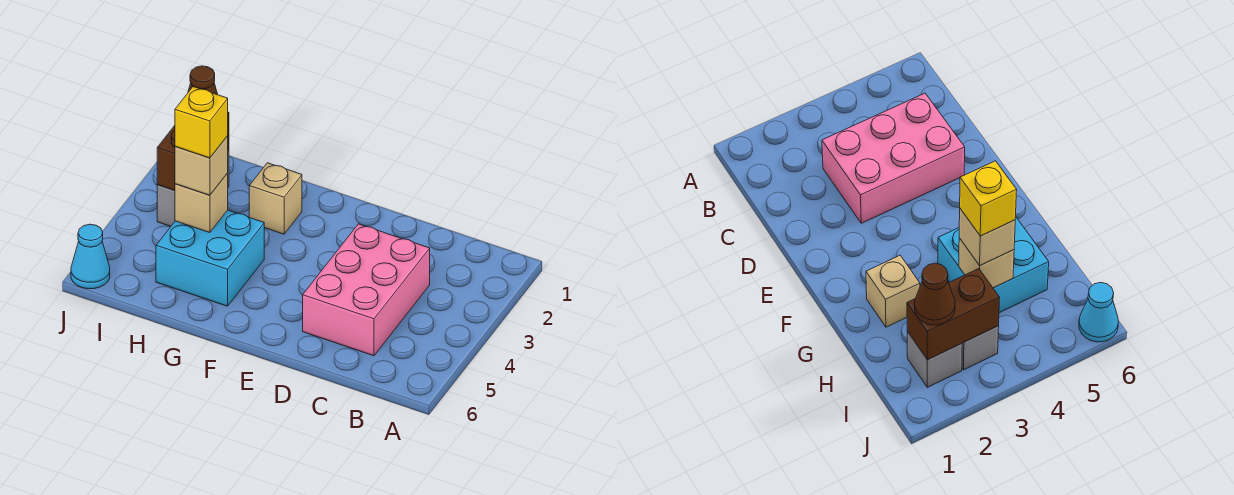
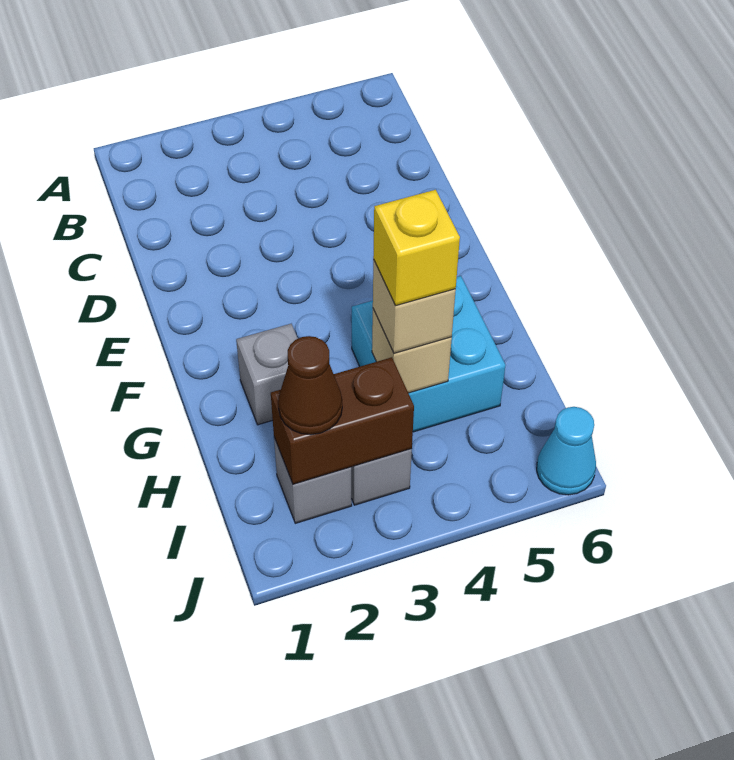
pink brick C3:D5 level 1 -> none
tan brick G2 level 1 -> grey brick G2 level 1

